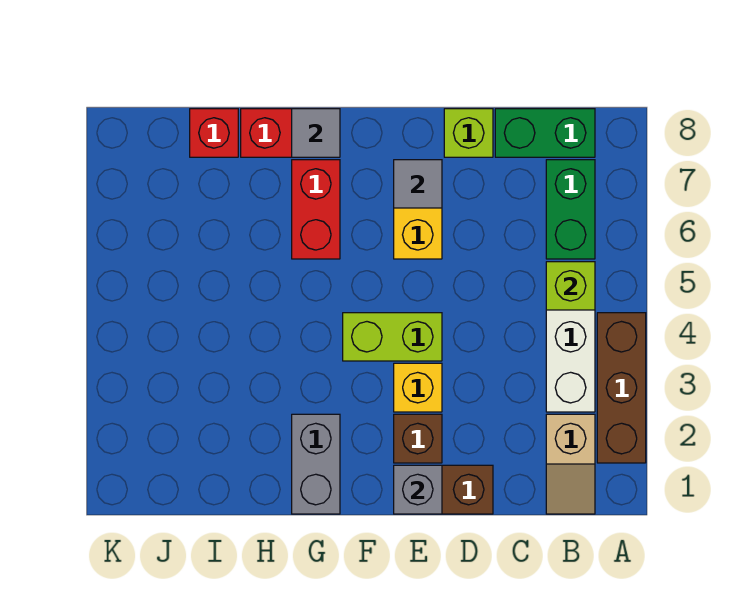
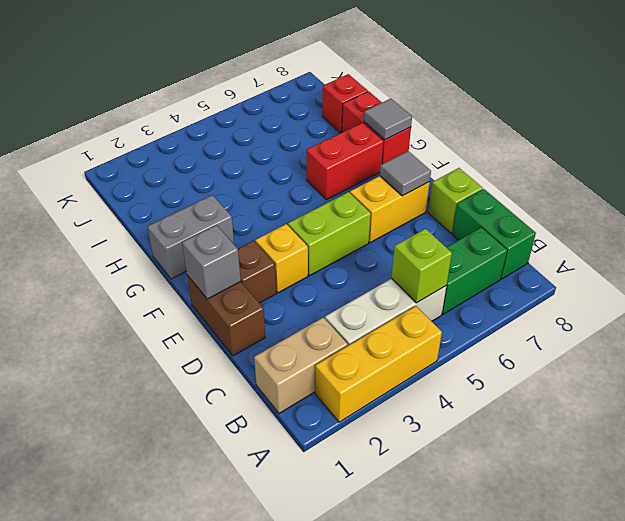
brown brick A2:A4 level 1 -> yellow brick A2:A4 level 1
tan slope B1:B2 level 1 top 2 -> tan brick B1:B2 level 1
lime brick E4:F4 level 1 -> lime brick E4:E5 level 1

